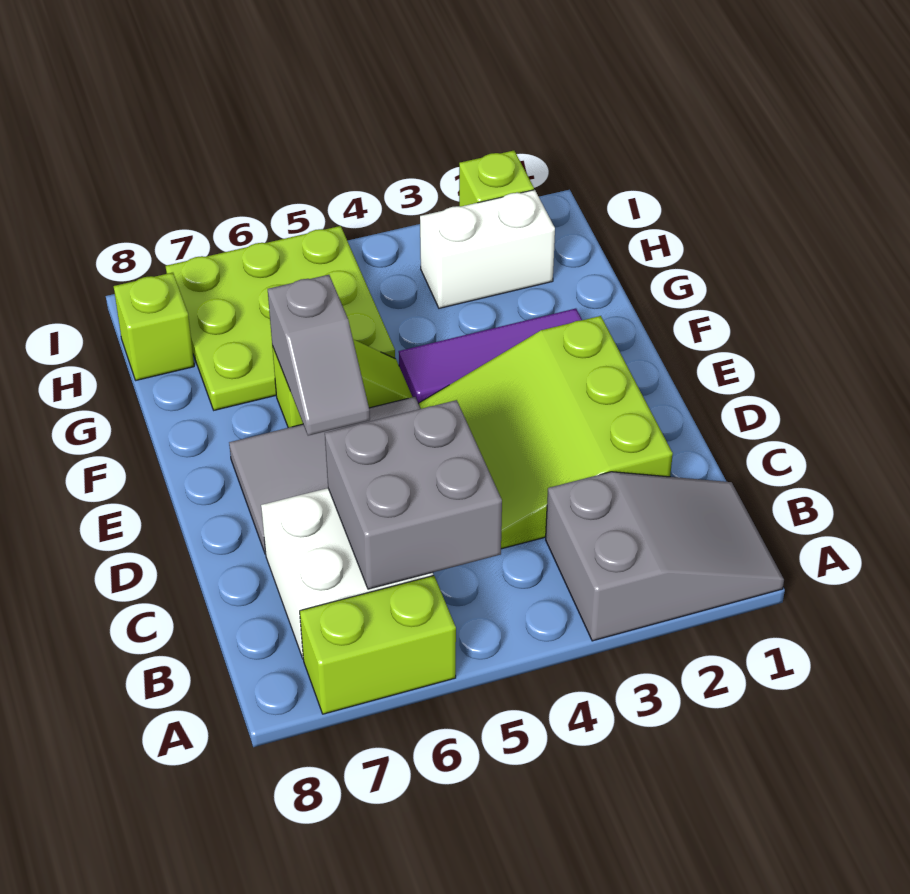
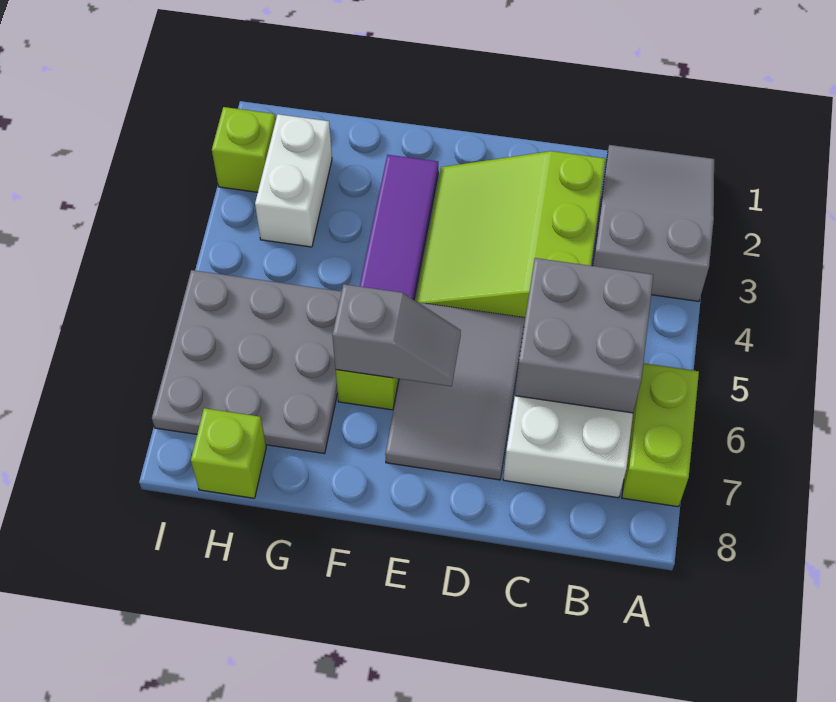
lime slope C2:E4 level 1 top 2 -> lime slope C2:E4 level 1 top C
lime plate G5:I7 level 1 -> grey plate G5:I7 level 1

